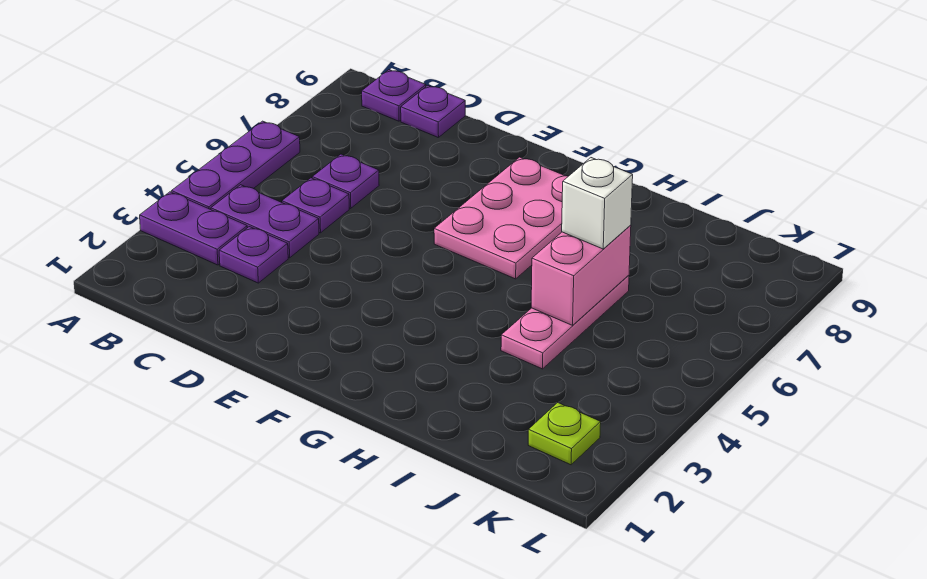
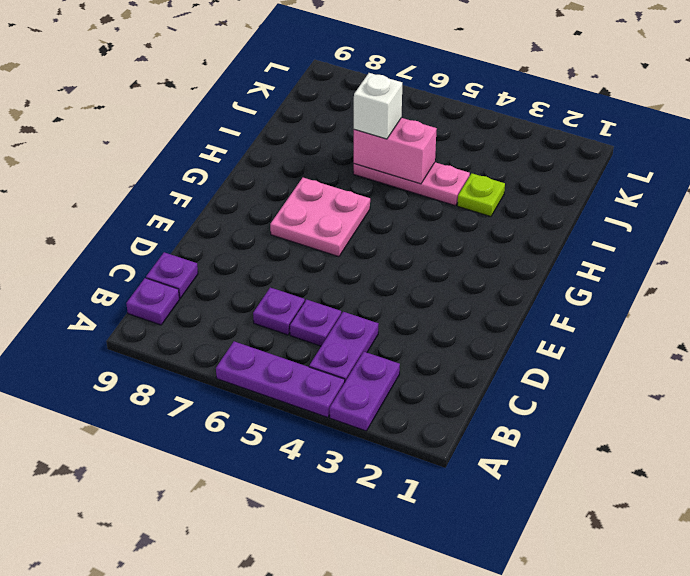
purple plate C3 level 1 -> none
pink plate F6:G8 level 1 -> pink plate F6:G7 level 1
lime plate K2 level 1 -> lime plate I3 level 1

